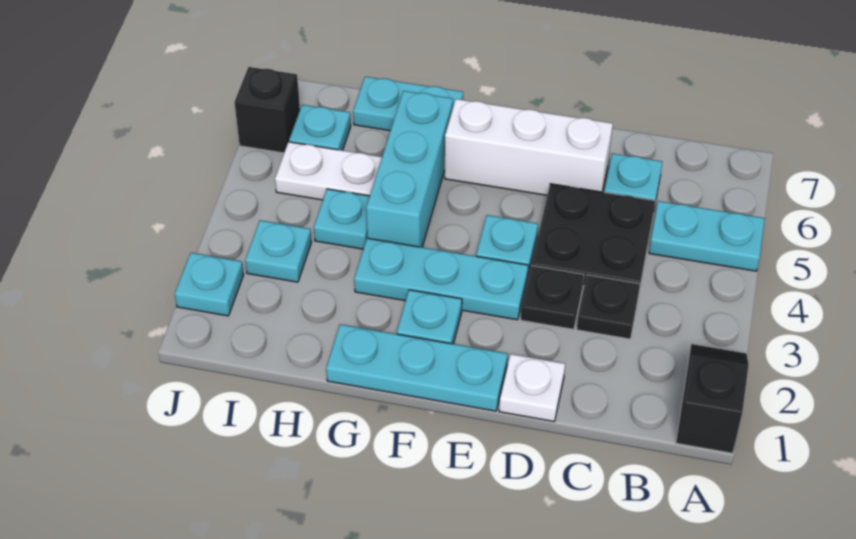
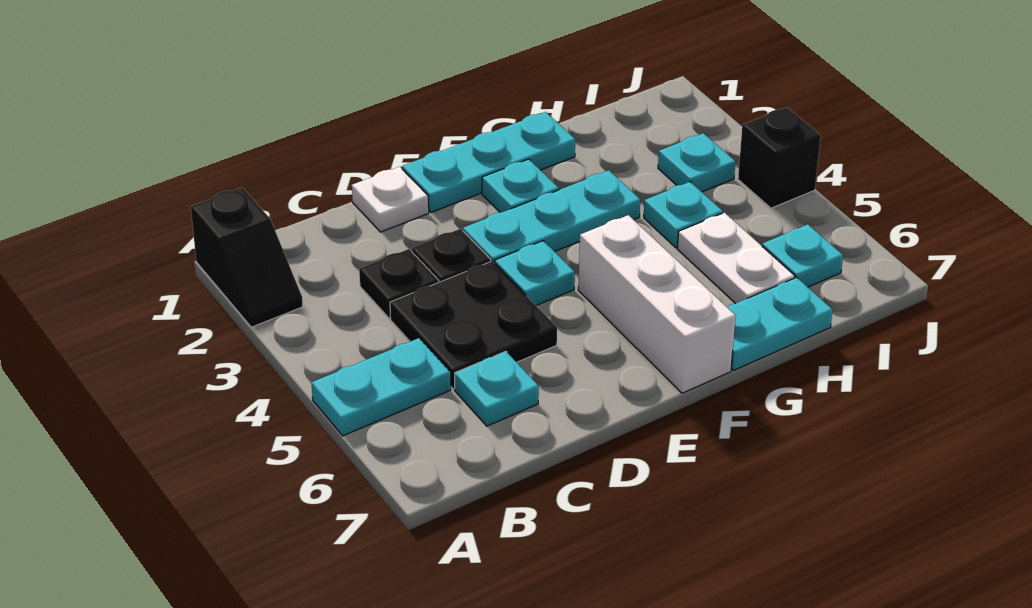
white brick D6:F6 level 1 -> white brick F5:F7 level 1
cyan brick G4:G6 level 1 -> none
white plate H5:I5 level 1 -> white plate H5:H6 level 1
cyan plate J2 level 1 -> none
black brick J6 level 1 -> black brick J4 level 1

